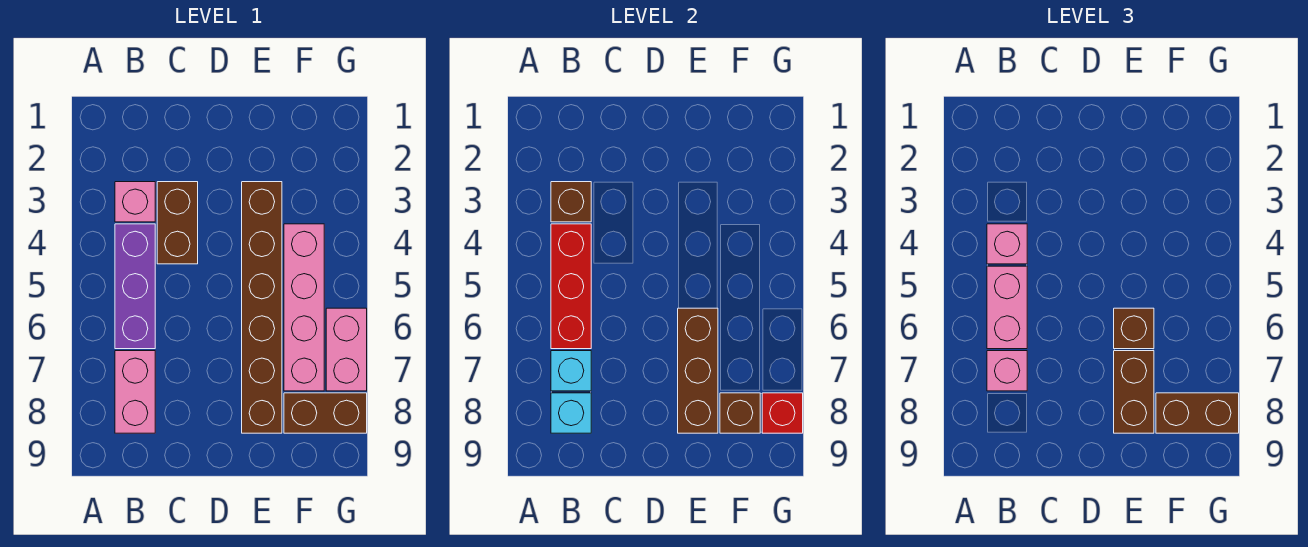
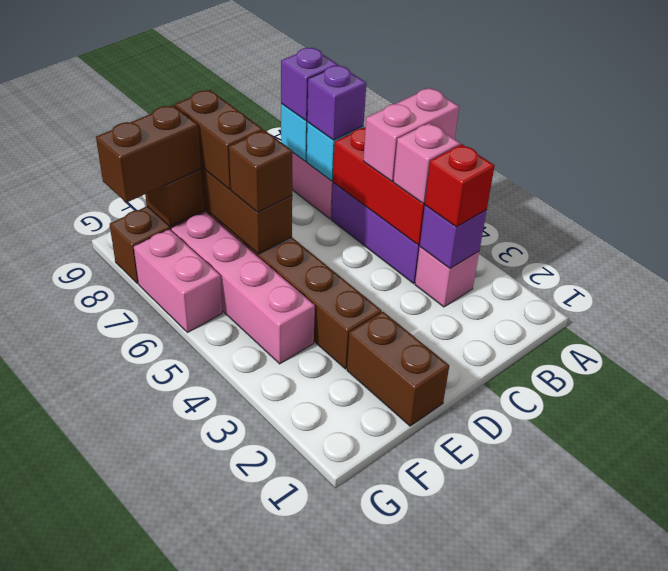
brown brick B3 level 2 -> purple brick B3 level 2
pink brick B5:B6 level 3 -> pink brick A5:B5 level 3
pink brick B7 level 3 -> purple brick B7 level 3
none -> purple brick B8 level 3
brown brick C3:C4 level 1 -> brown brick E1:E2 level 1
red brick G8 level 2 -> red brick B3 level 3

